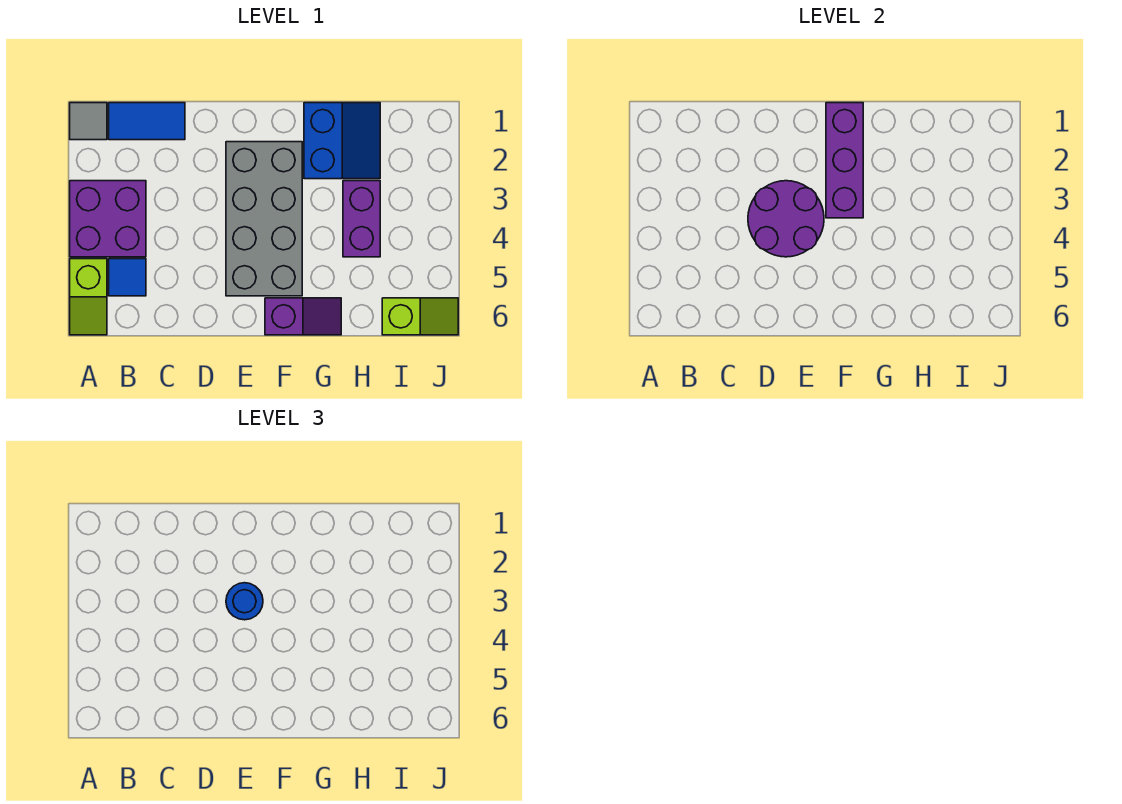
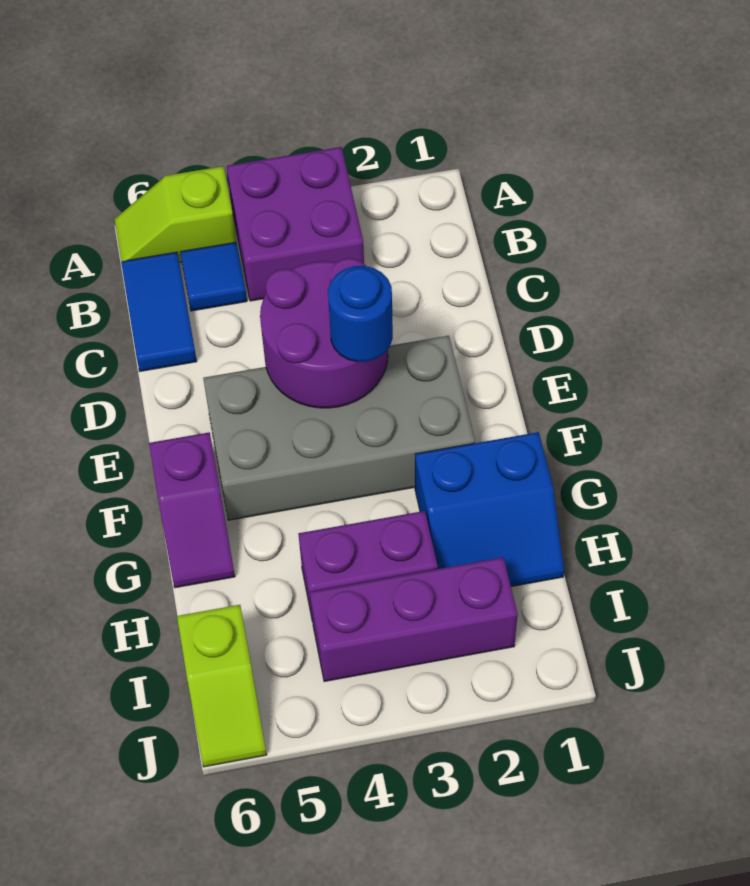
grey tile A1 level 1 -> none
blue tile B1:C1 level 1 -> blue tile B6:C6 level 1
purple brick F1:F3 level 2 -> purple brick I2:I4 level 1

